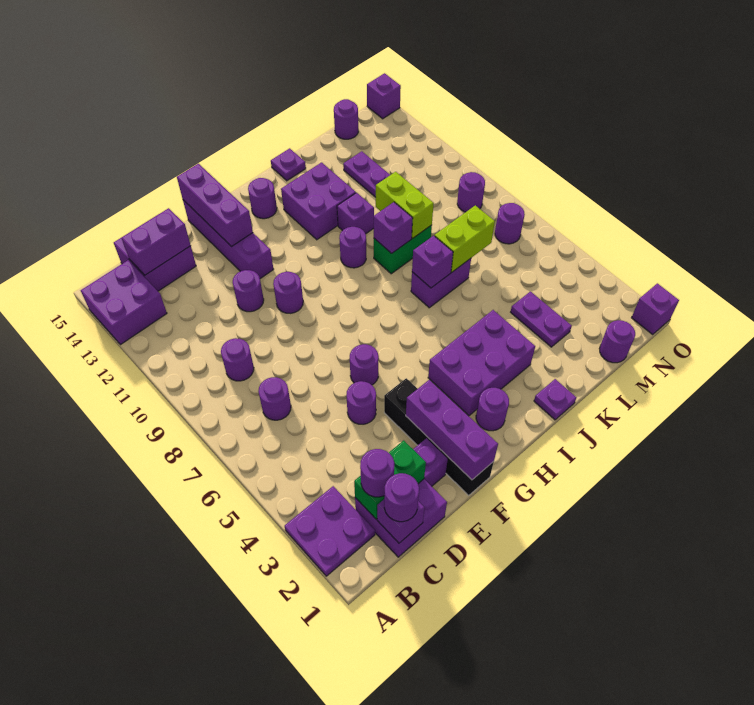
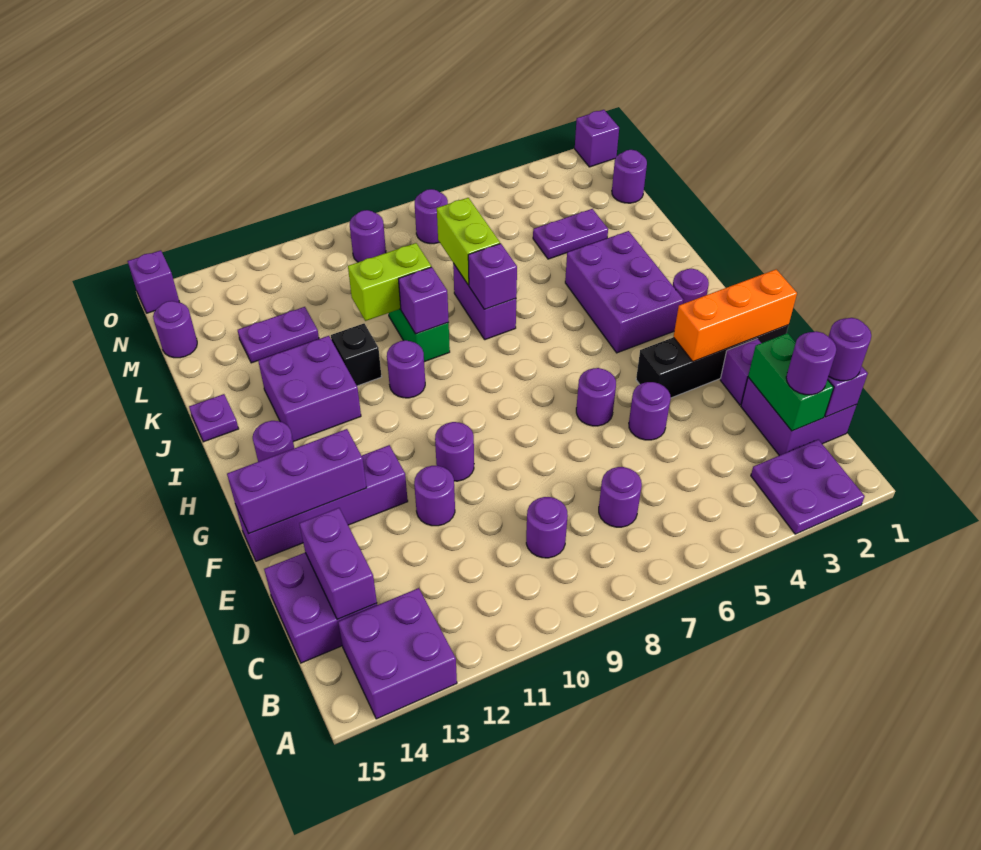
purple brick F1:F3 level 2 -> orange brick F1:F3 level 2
purple plate J1 level 1 -> none
purple brick J11 level 1 -> black brick J11 level 1

